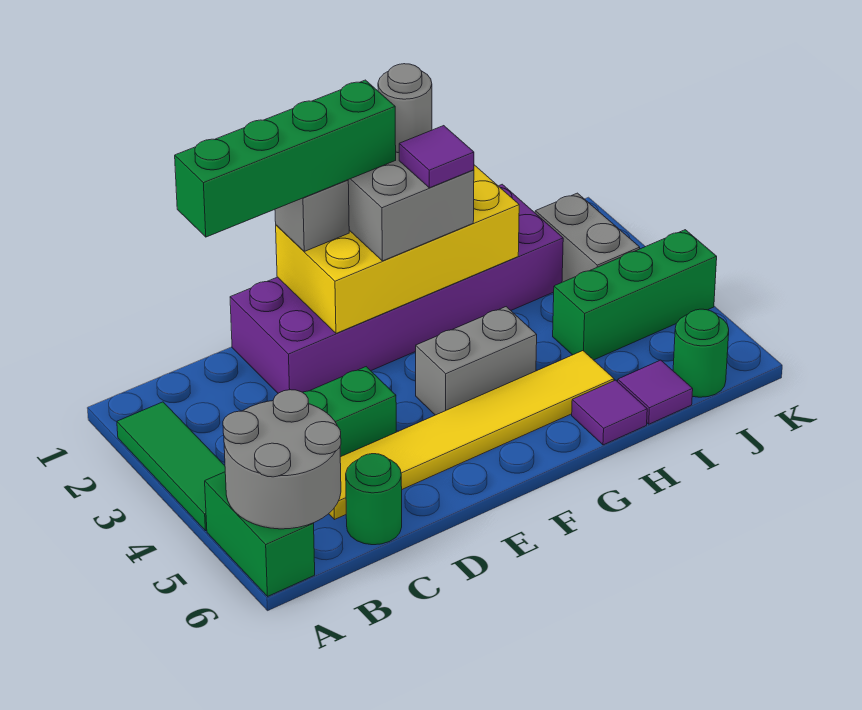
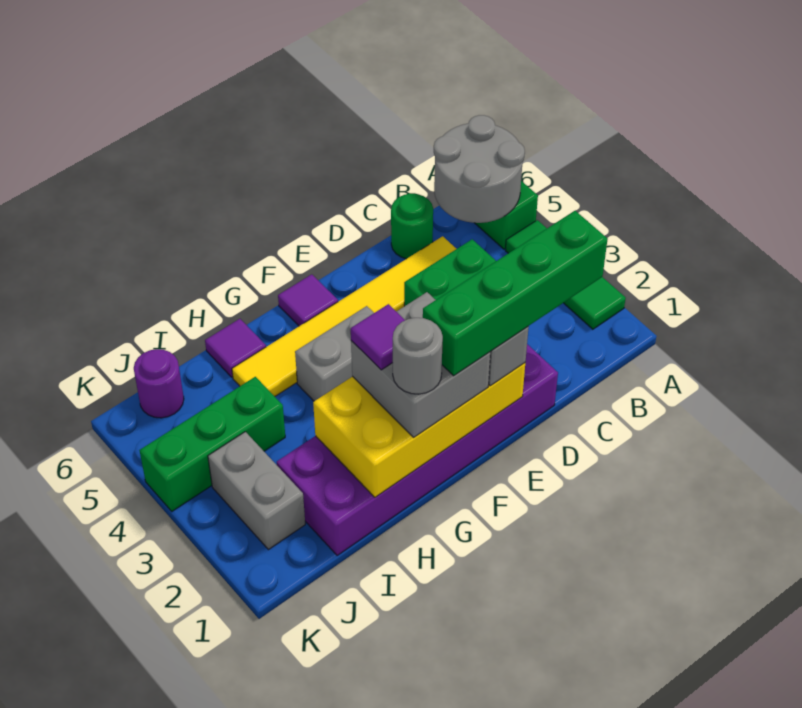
purple tile I6 level 1 -> purple tile F6 level 1
green round brick J6 level 1 -> purple round brick J6 level 1

